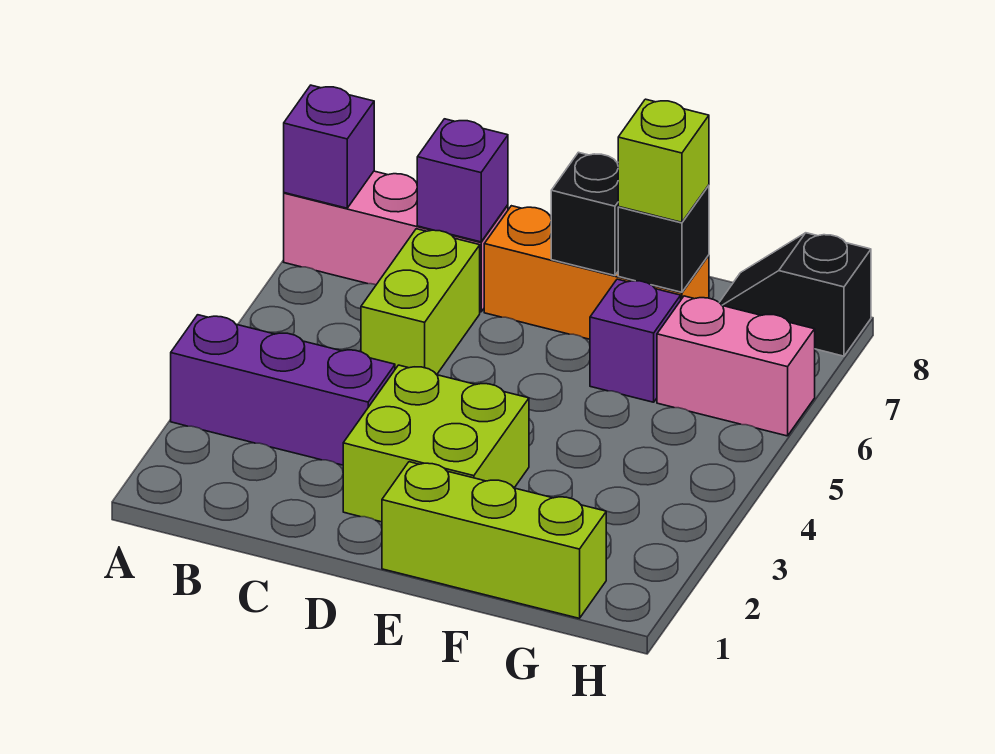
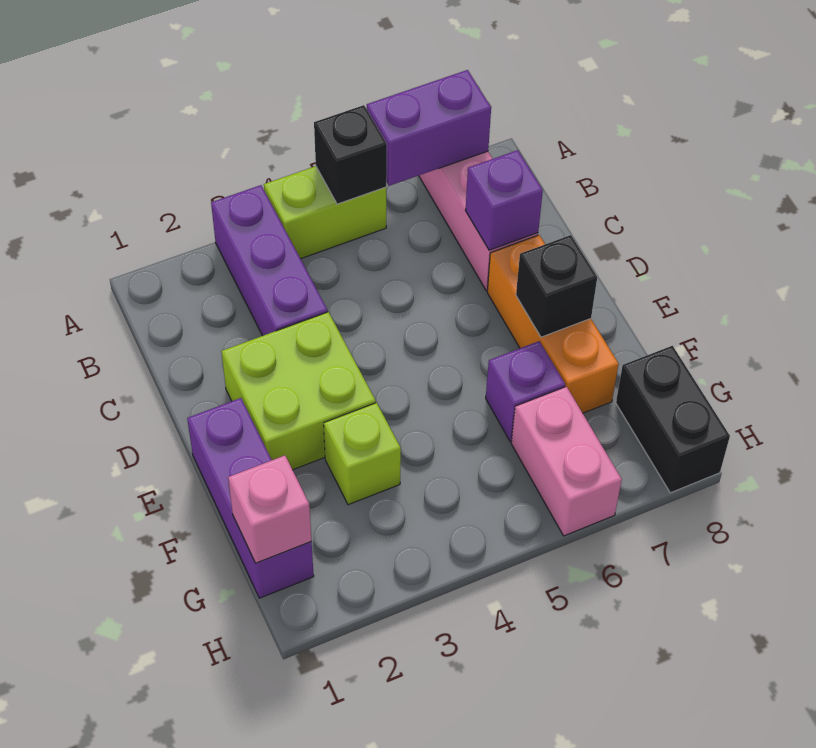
purple brick A7 level 2 -> purple brick A6:A7 level 2
lime brick C5:C6 level 1 -> lime brick A4:A5 level 1
lime brick E1:G1 level 1 -> purple brick E1:G1 level 1
black brick F7 level 2 -> black brick A5 level 2
lime brick F7 level 3 -> lime brick F3 level 1
none -> pink brick G1 level 2
black slope G8:H8 level 1 top H -> black brick G8:H8 level 1

